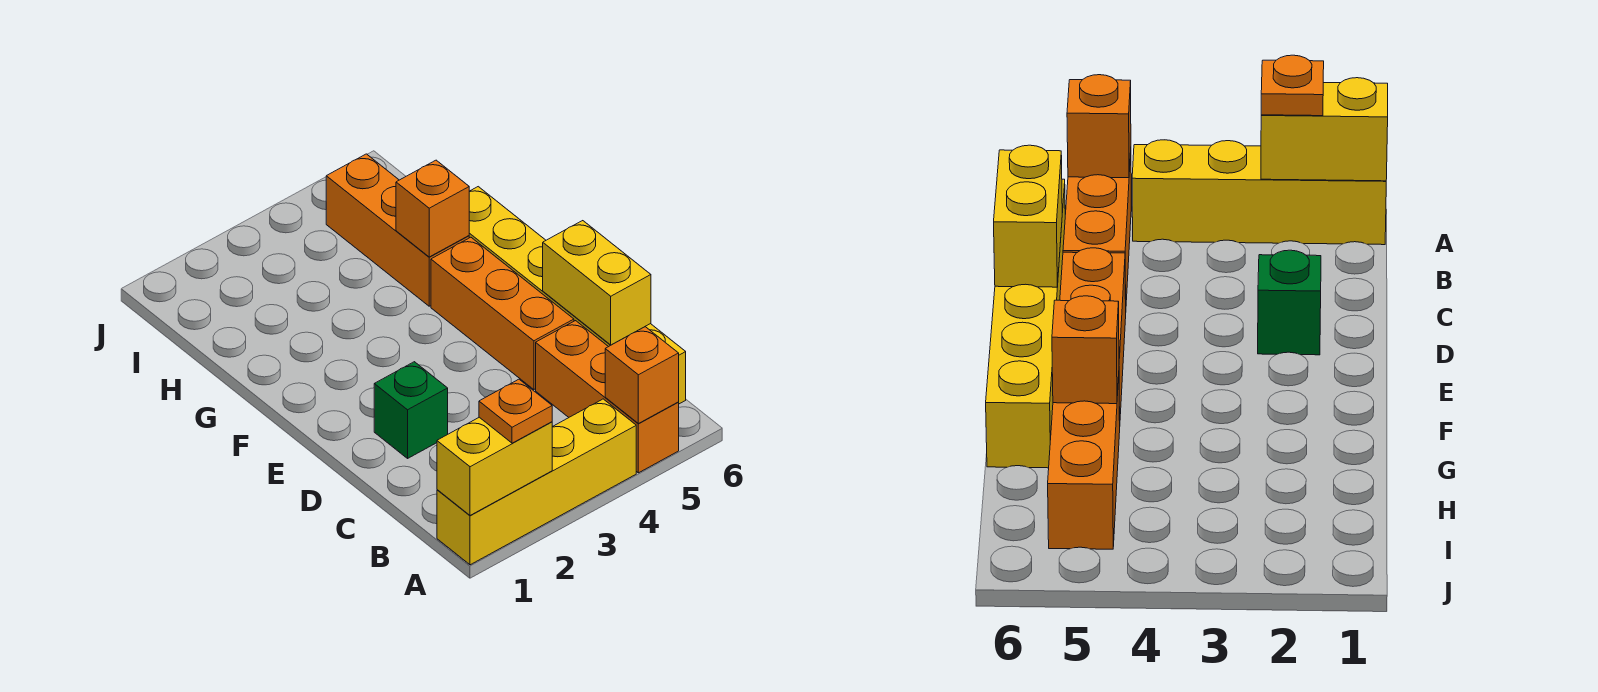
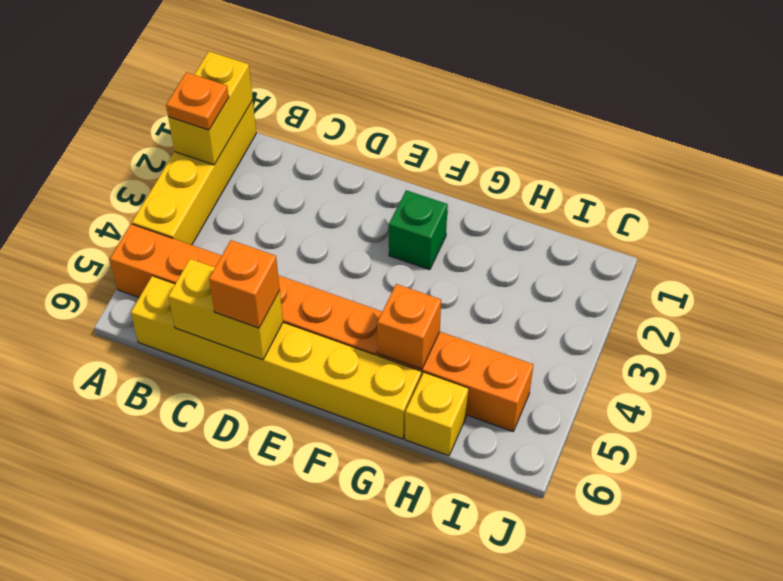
orange brick A5 level 2 -> orange brick D6 level 3
green brick D2 level 1 -> green brick F2 level 1
none -> yellow brick H6 level 1

